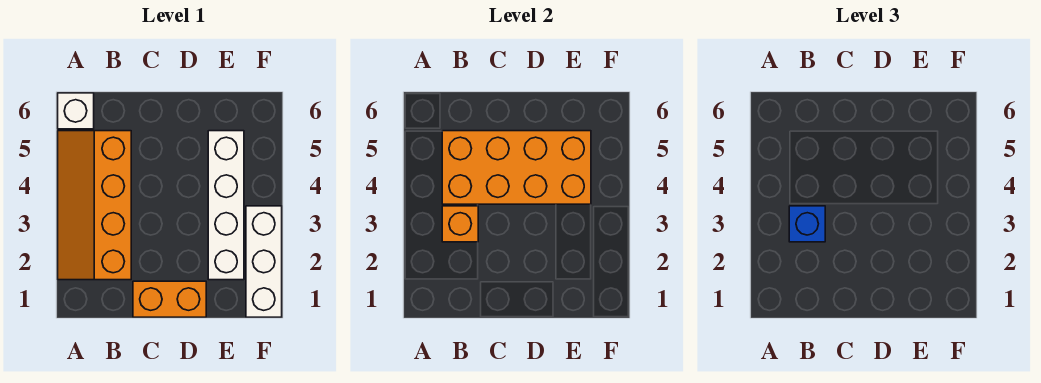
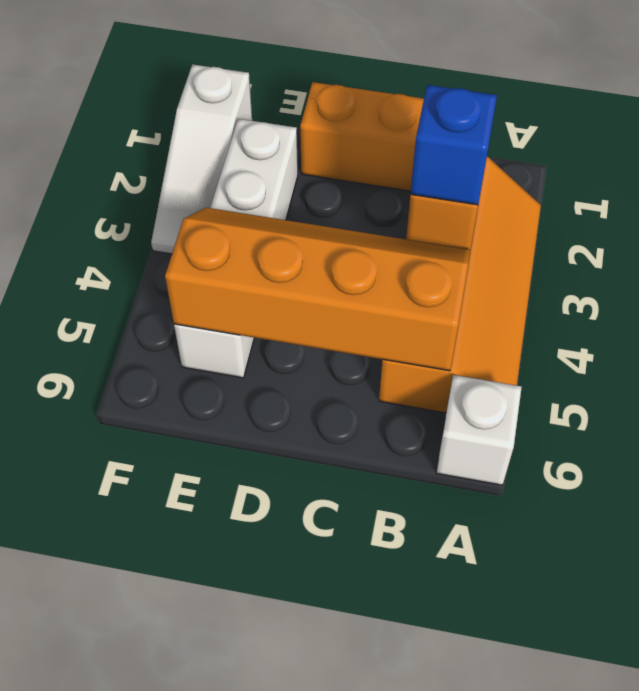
orange brick B4:E5 level 2 -> orange slope B4:E5 level 2 top 5
white brick F1:F3 level 1 -> white slope F1:F3 level 1 top 1

